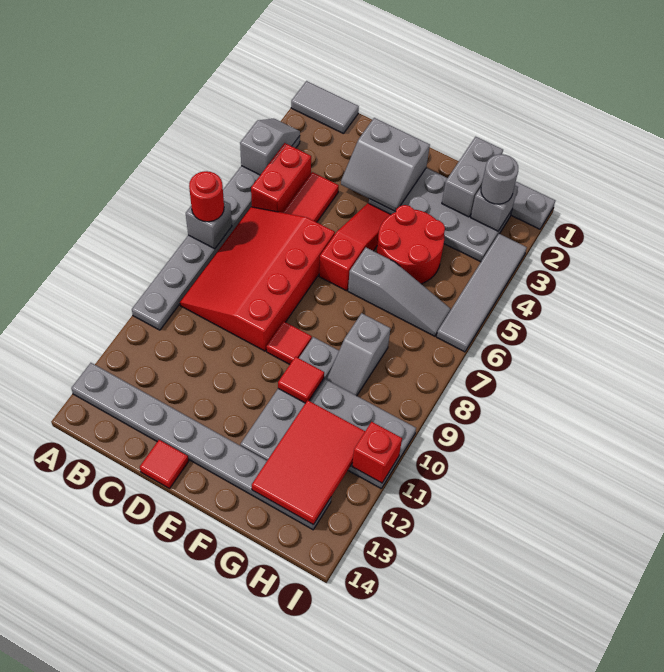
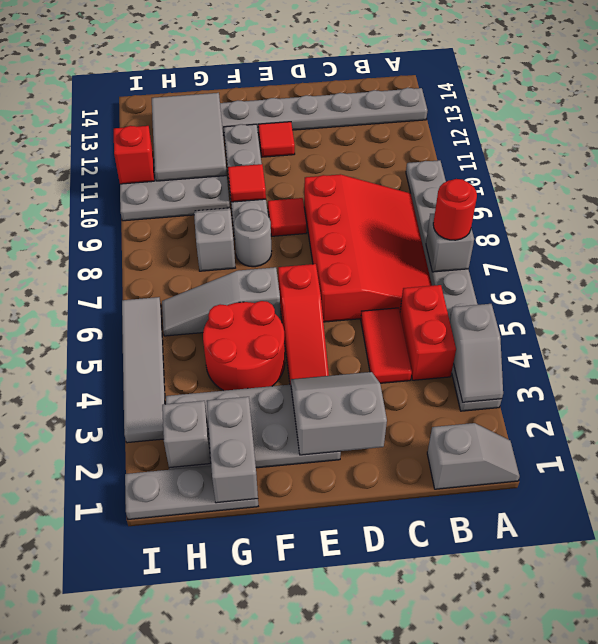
grey tile A1:B1 level 1 -> grey slope A1:B1 level 1 top B
red tile D14 level 1 -> red tile E12 level 1
red tile G11:H13 level 2 -> grey tile G11:H13 level 2
grey round brick H2 level 3 -> grey round brick F8 level 1

